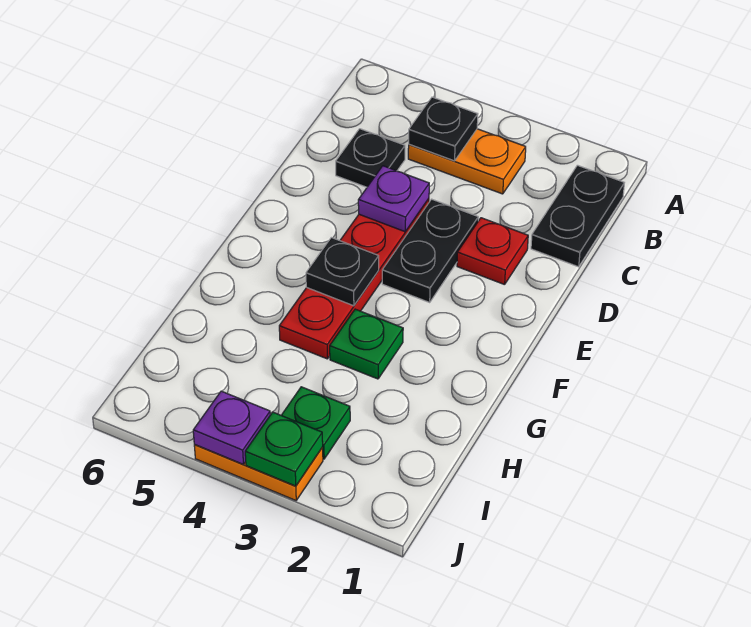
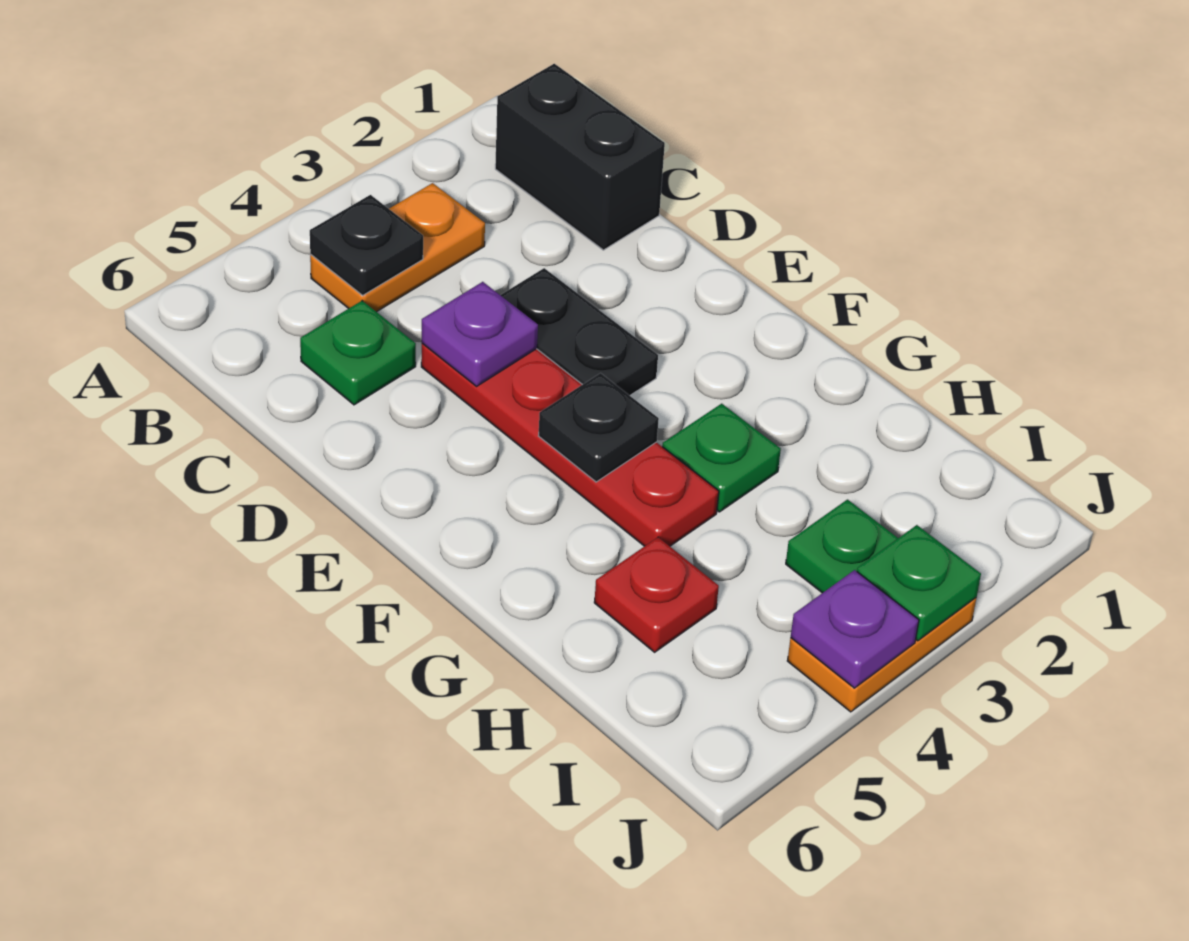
black plate B1:C1 level 1 -> black brick B1:C1 level 1
black plate C5 level 1 -> green plate C5 level 1
red plate D2 level 1 -> red plate H5 level 1

